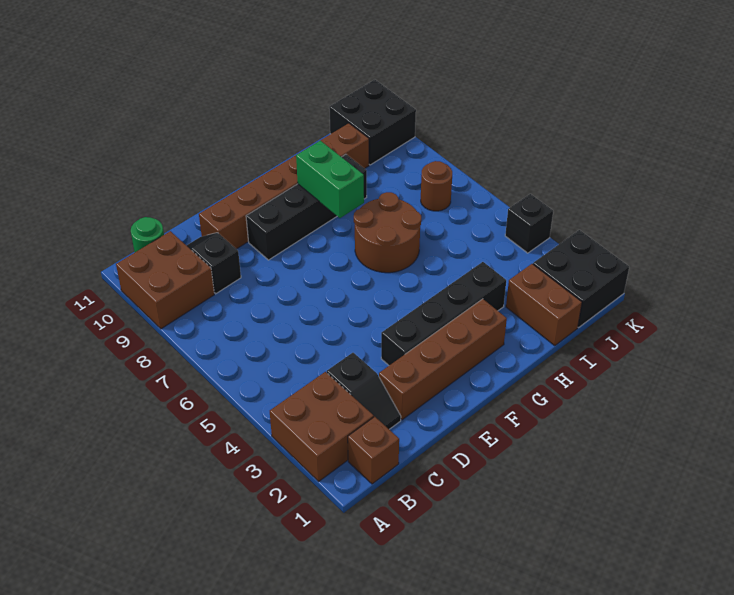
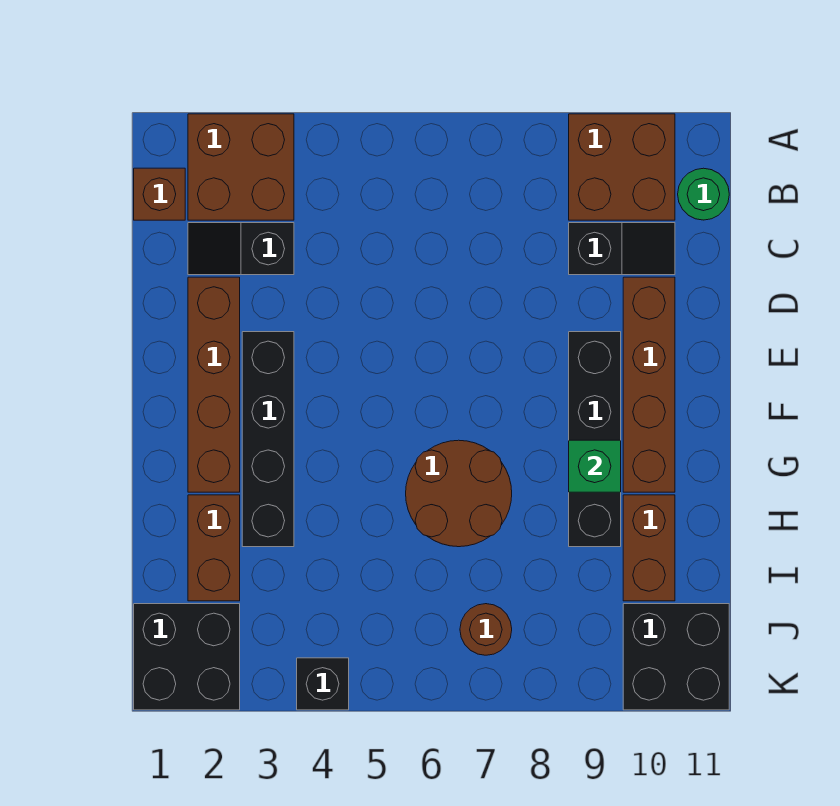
green brick G8:G9 level 2 -> green brick G9 level 2
brown brick I1:I2 level 1 -> brown brick H2:I2 level 1

